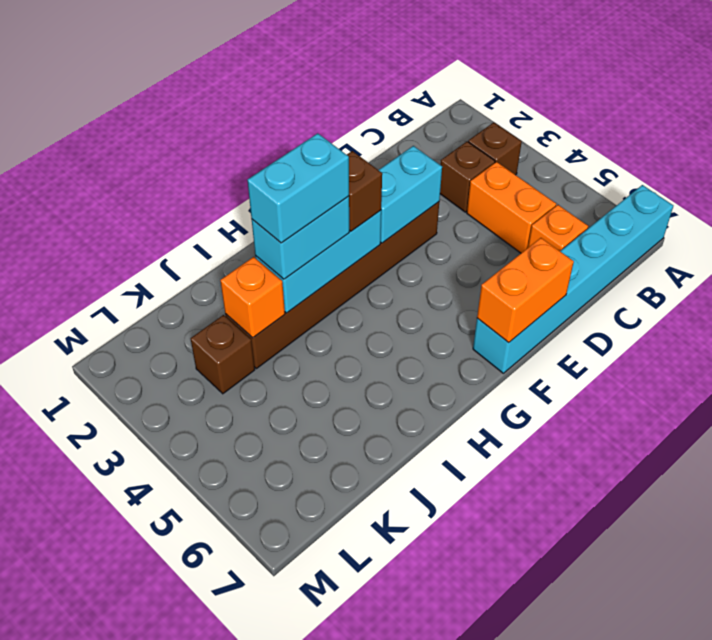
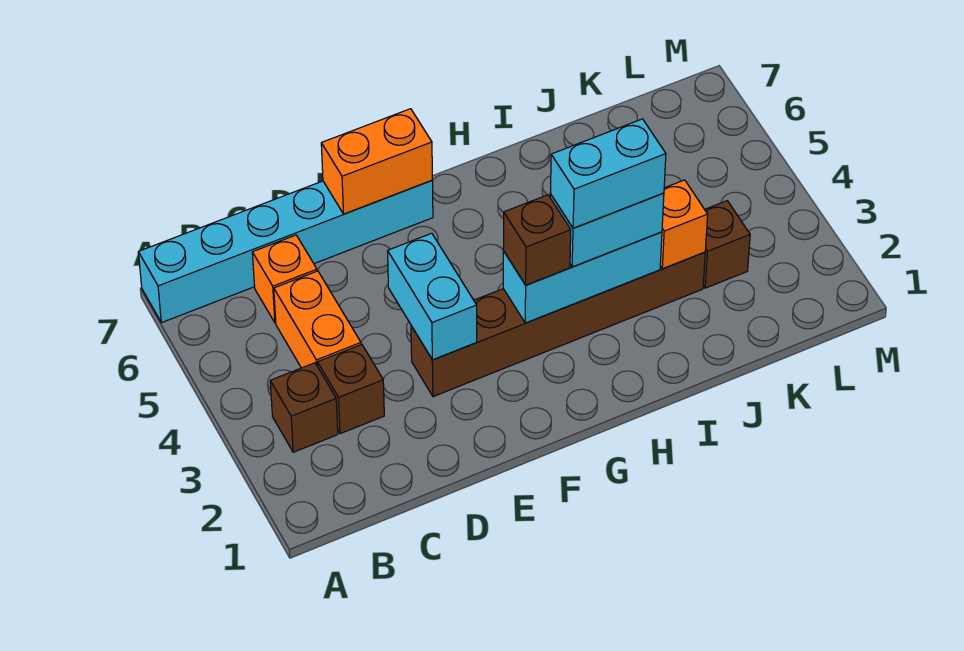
cyan brick E3:F3 level 2 -> cyan brick E3:E4 level 2

